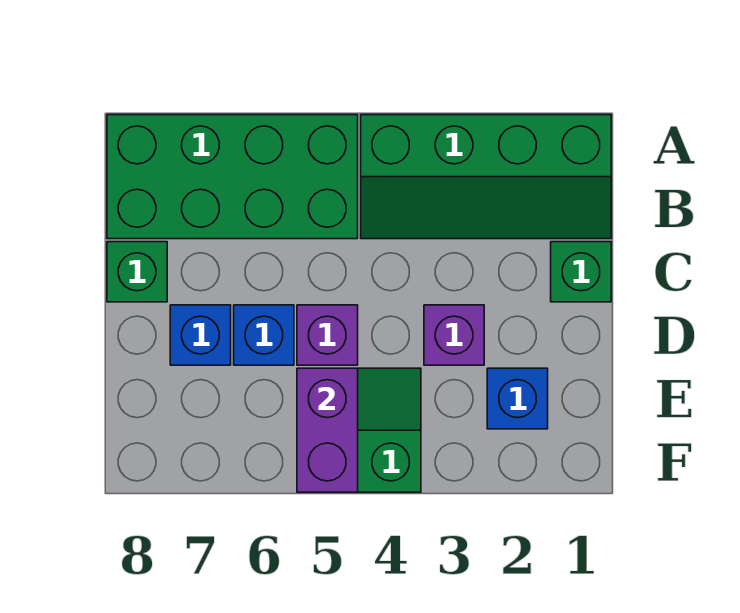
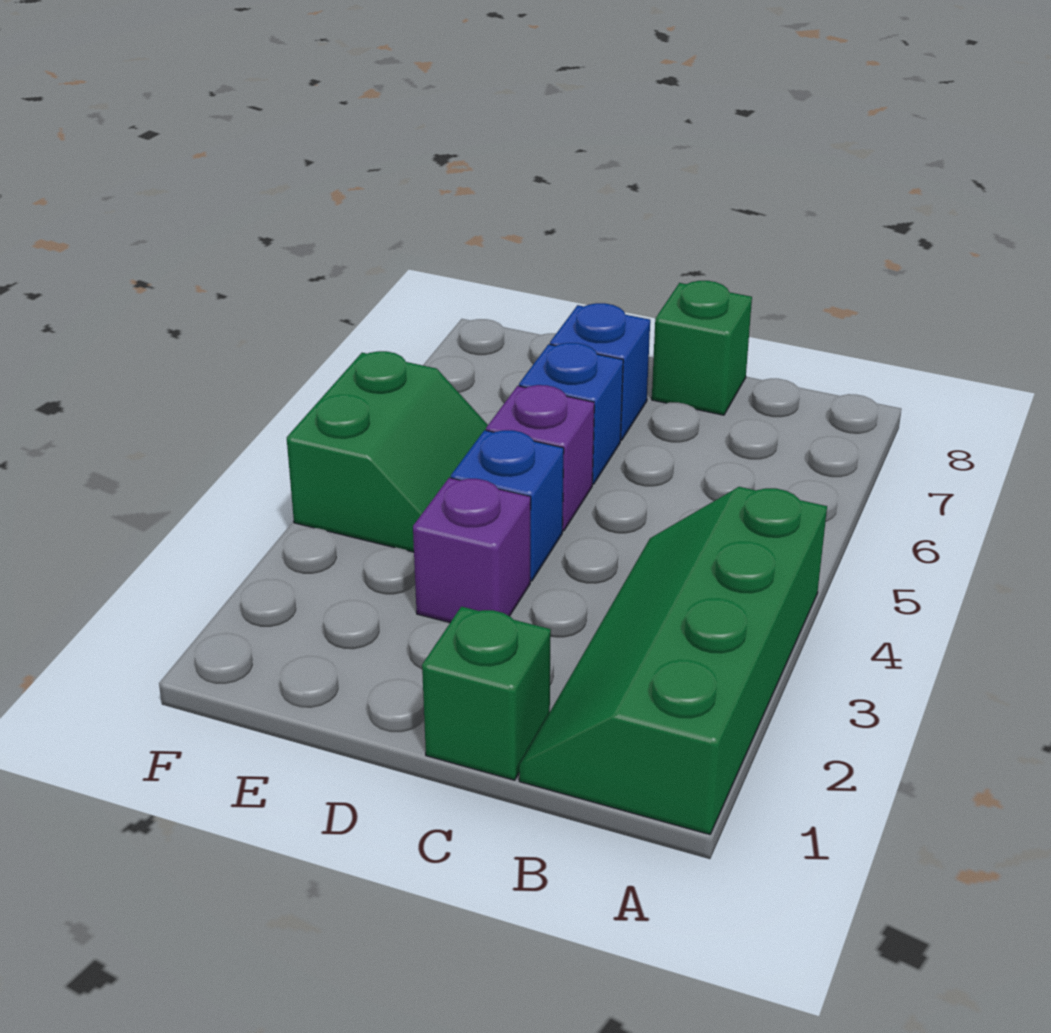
green brick A5:B8 level 1 -> none
blue brick E2 level 1 -> blue brick D4 level 1
purple brick E5:F5 level 2 -> none

